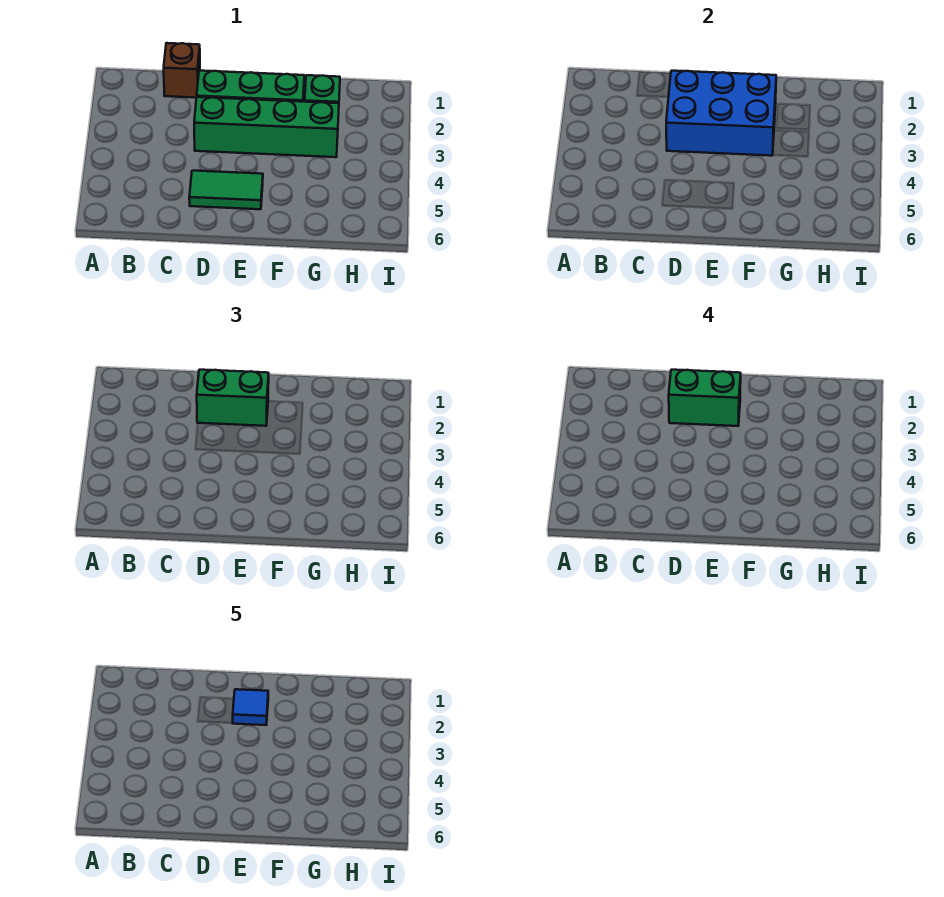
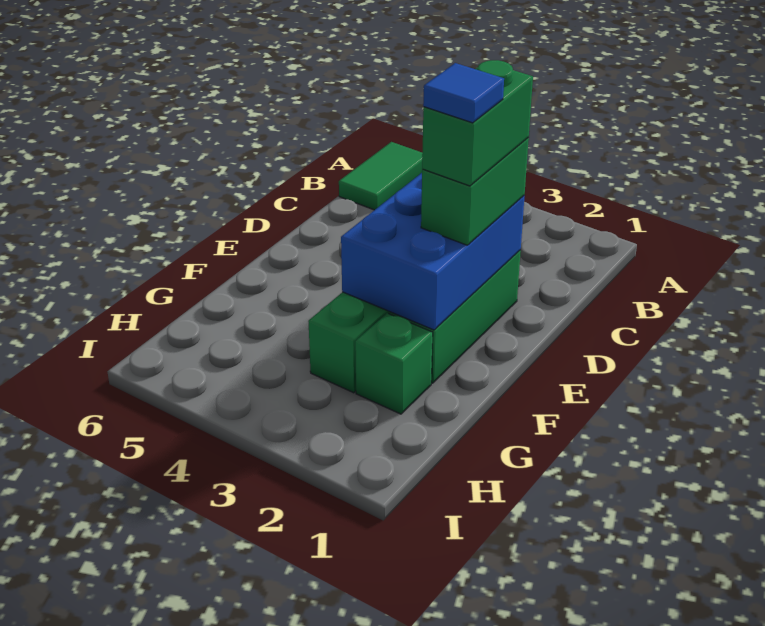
brown brick C1 level 1 -> none
green tile D5:E5 level 1 -> green tile A6:B6 level 1

